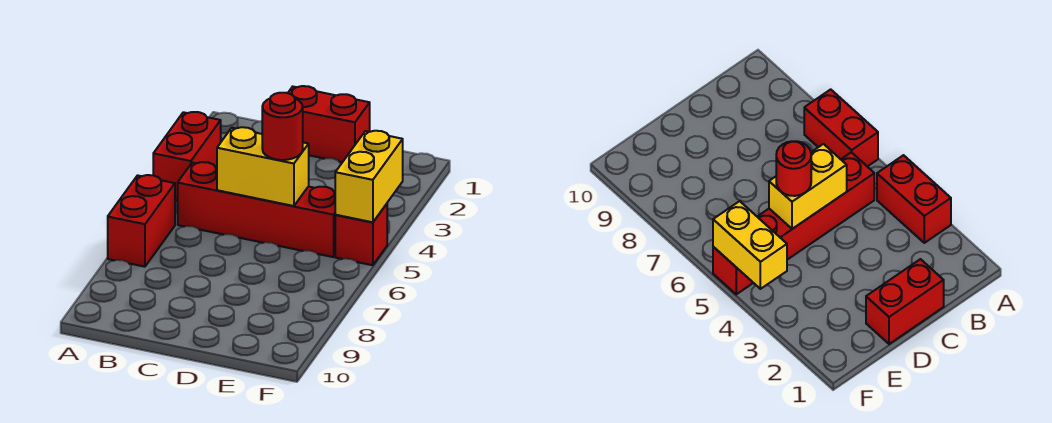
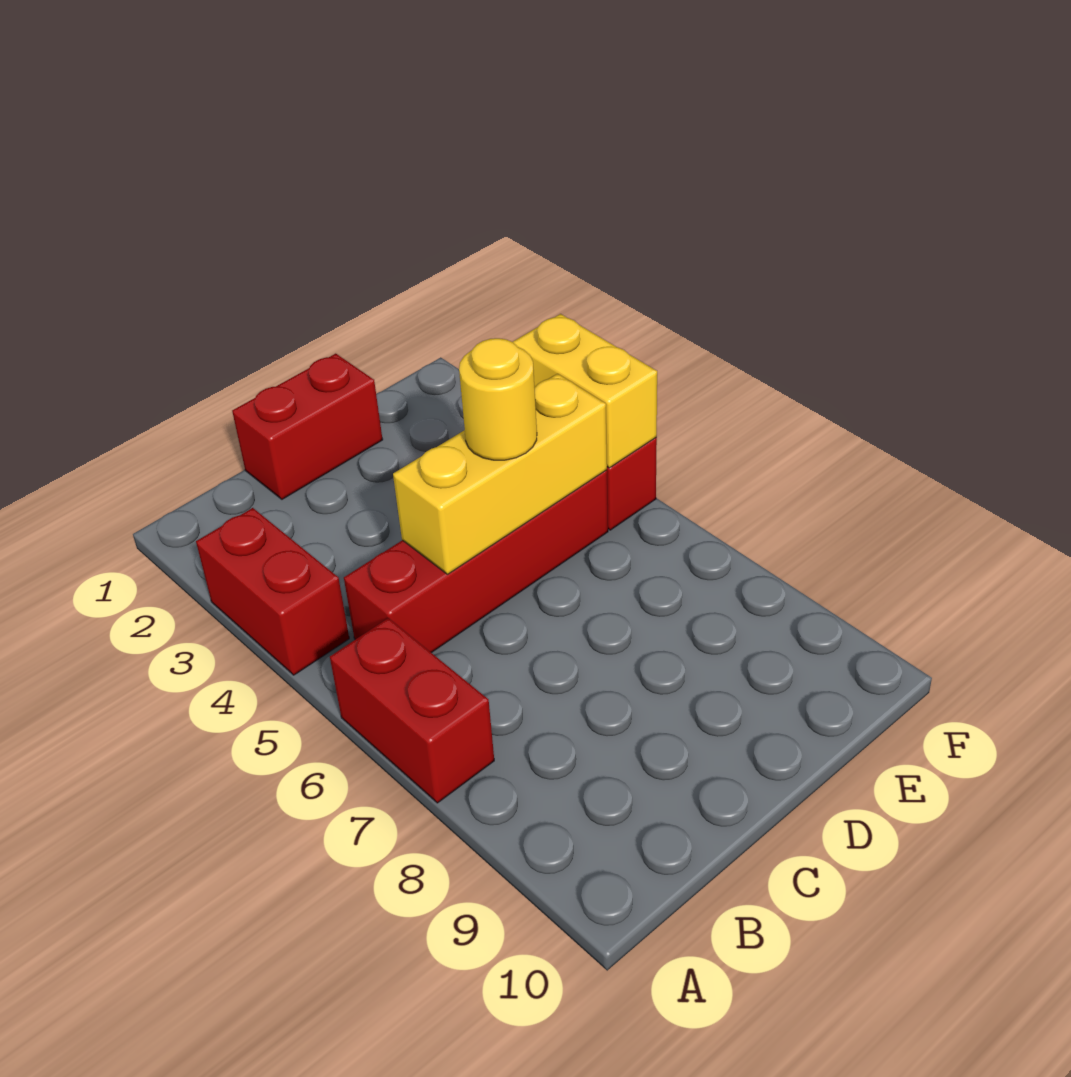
yellow brick C5:D5 level 2 -> yellow brick C5:E5 level 2
red round brick D5 level 3 -> yellow round brick D5 level 3

